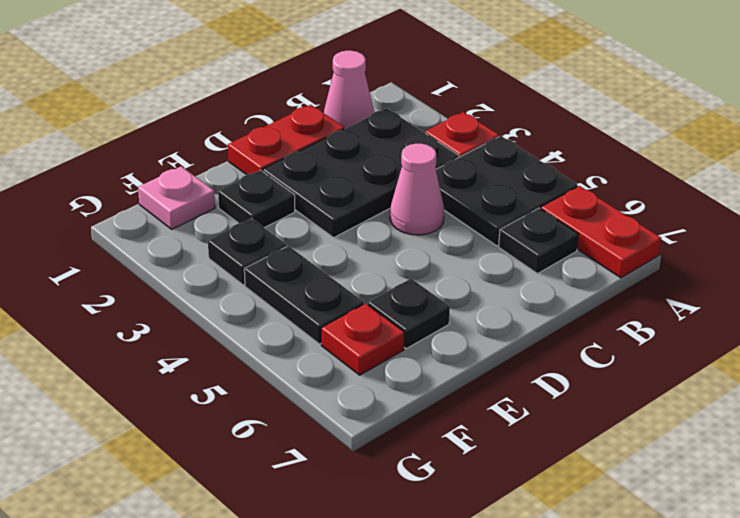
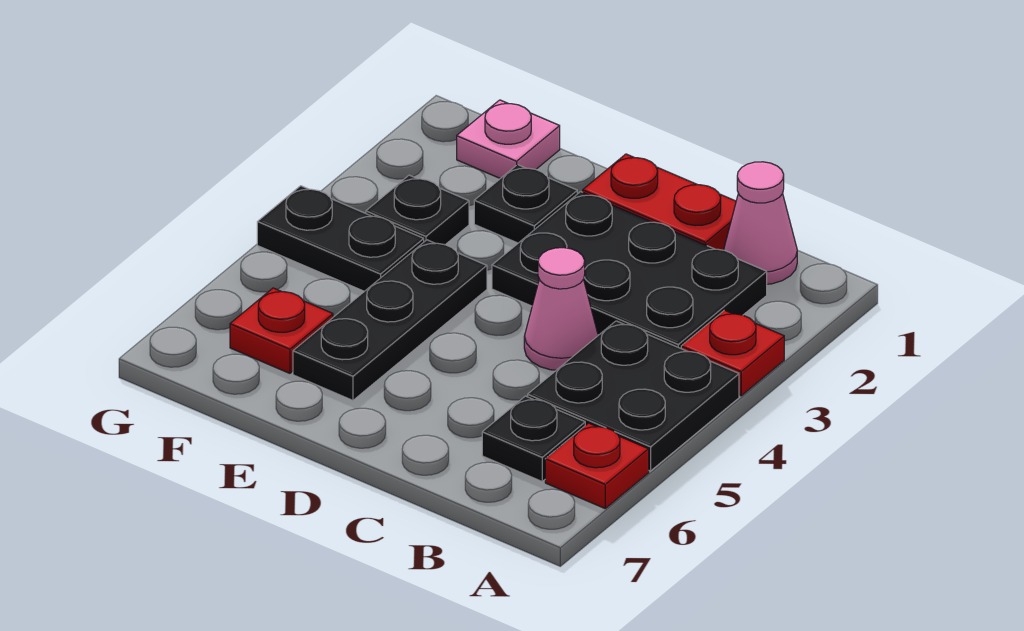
red plate A6:A7 level 1 -> red plate A6 level 1
black plate E6 level 1 -> black plate E4:E6 level 1
black plate F4:F5 level 1 -> black plate F4:G4 level 1

